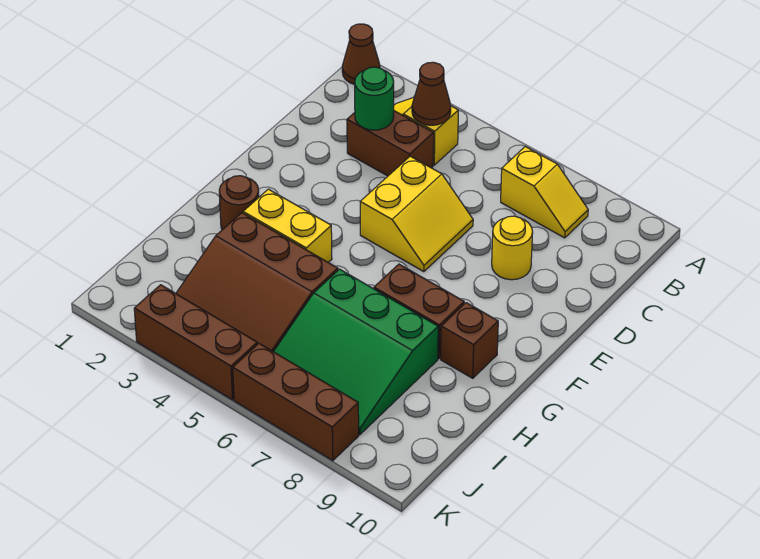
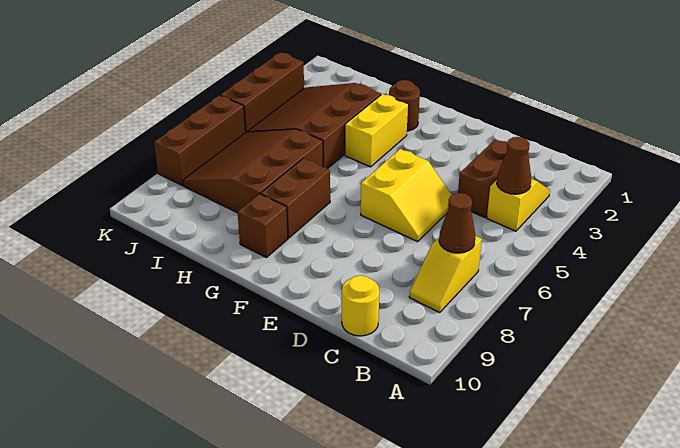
brown cone A1 level 1 -> brown cone B7 level 2
green round brick C3 level 2 -> none
yellow slope D5:E6 level 1 top 5 -> yellow slope D5:E6 level 1 top E
yellow round brick D8 level 1 -> yellow round brick C10 level 1
green slope H6:J8 level 1 top H -> brown slope H6:J8 level 1 top H

